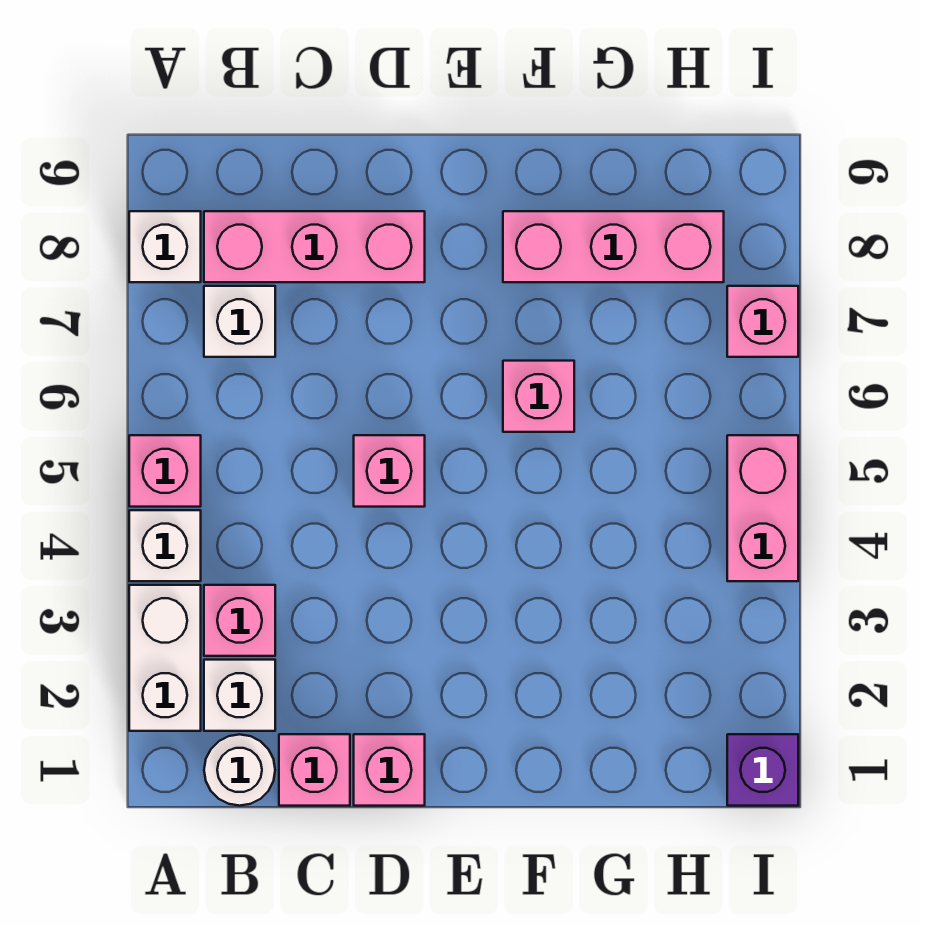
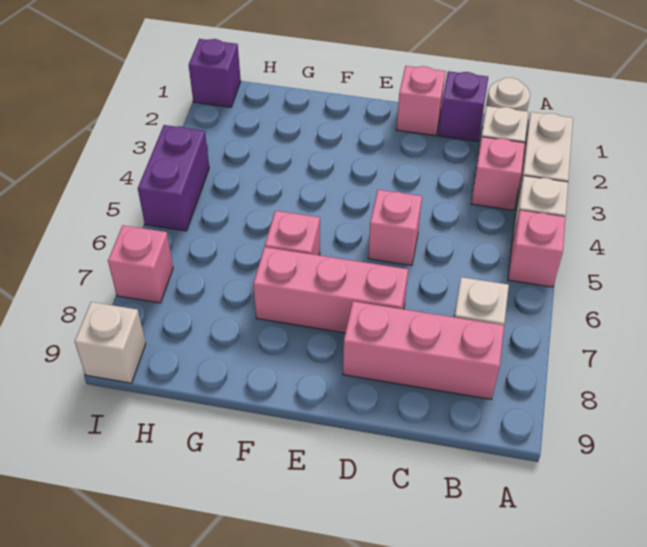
white brick A8 level 1 -> white brick I9 level 1
pink brick C1 level 1 -> purple brick C1 level 1
pink brick F8:H8 level 1 -> pink brick D7:F7 level 1
pink brick I4:I5 level 1 -> purple brick I4:I5 level 1

